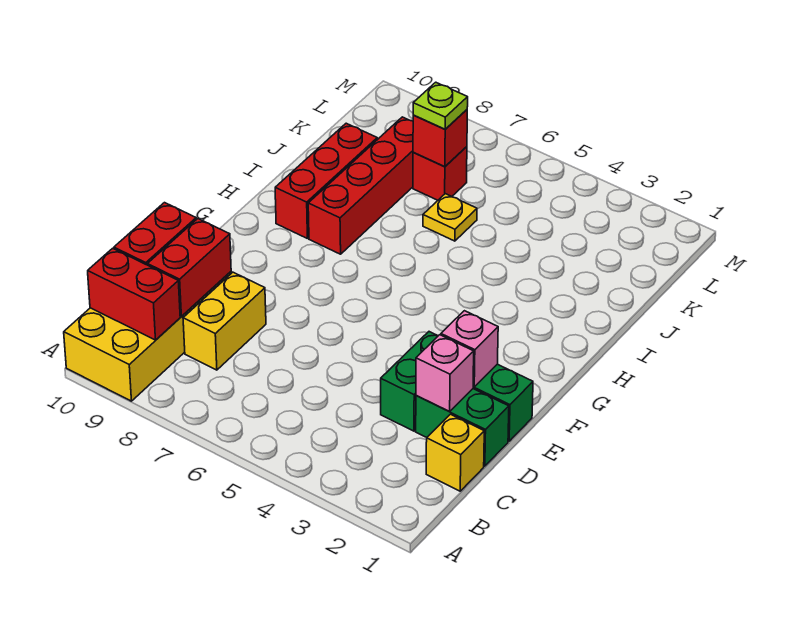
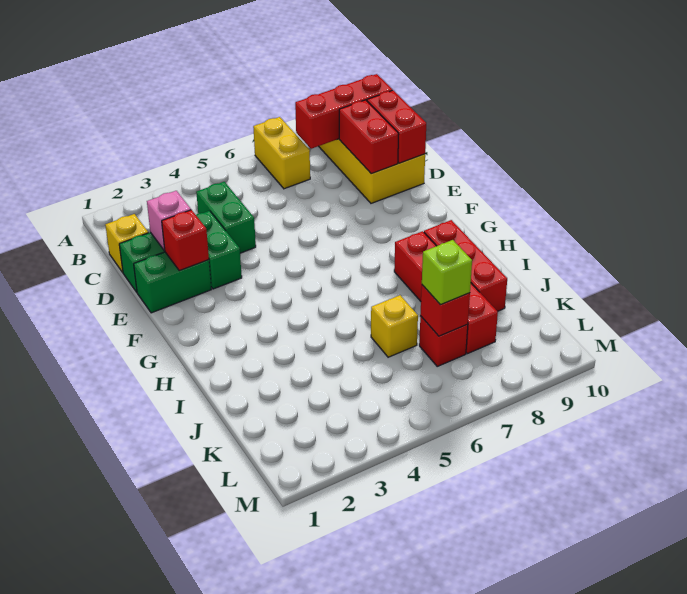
red brick B9:B10 level 2 -> red brick B8:B10 level 2
none -> green brick C4:D4 level 1
yellow brick C8:D8 level 1 -> yellow brick A7:B7 level 1
pink brick E2 level 2 -> red brick E2 level 2
yellow plate J6 level 1 -> yellow brick J6 level 1
lime plate K7 level 3 -> lime brick K7 level 3

